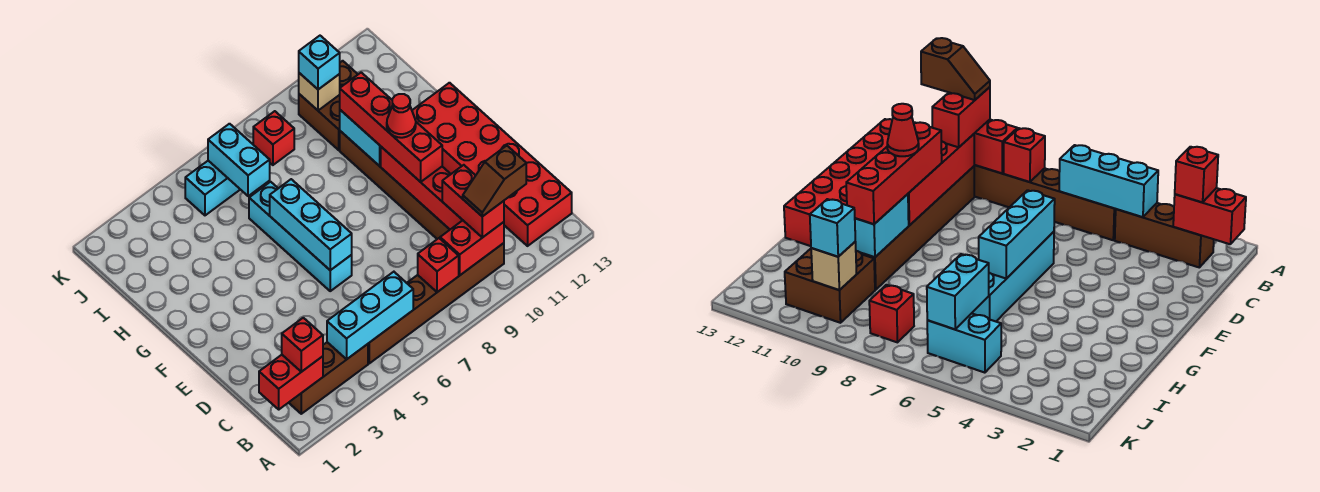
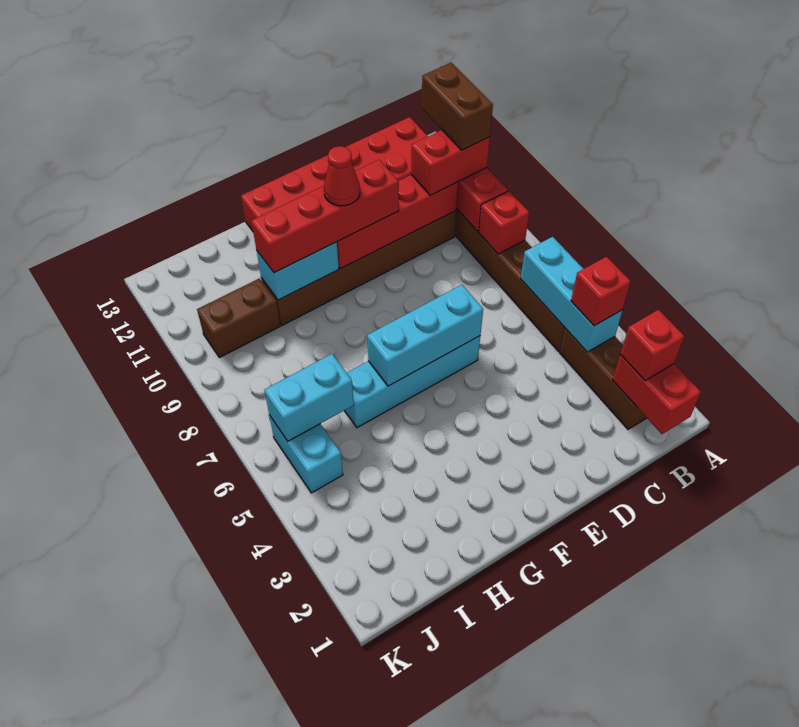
brown slope B10:B11 level 4 top 11 -> brown brick B10:B11 level 4
brown brick I10:J11 level 1 -> brown brick I10:J10 level 1
red brick J8 level 1 -> red brick B4 level 3
tan brick J10 level 2 -> none
cyan brick J10 level 3 -> none

